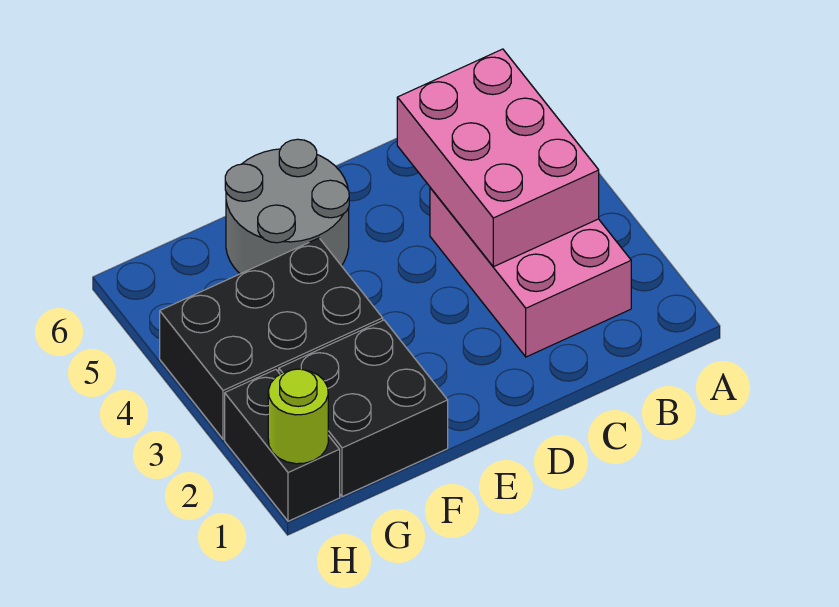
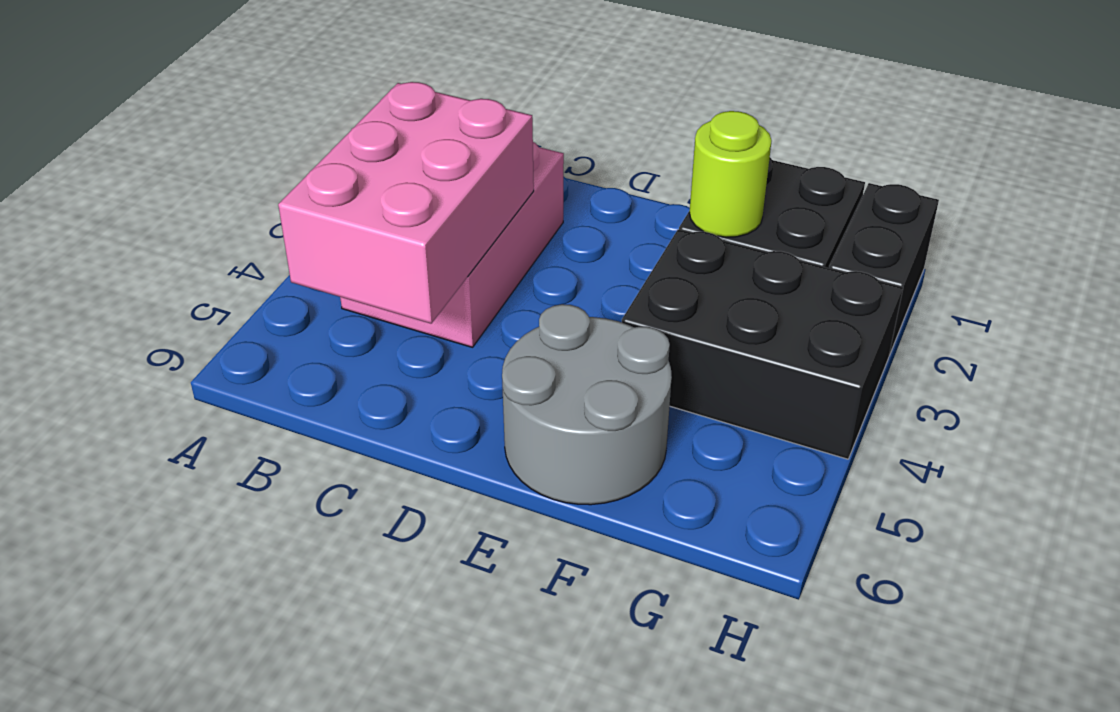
lime round brick H1 level 2 -> lime round brick F2 level 2

